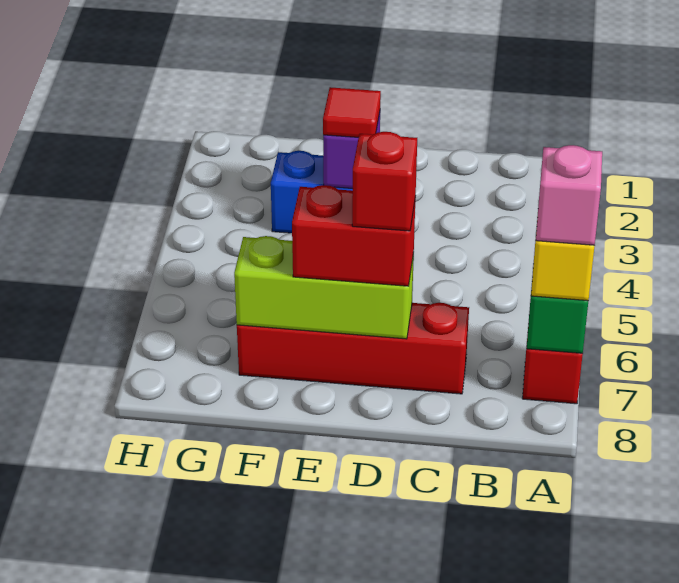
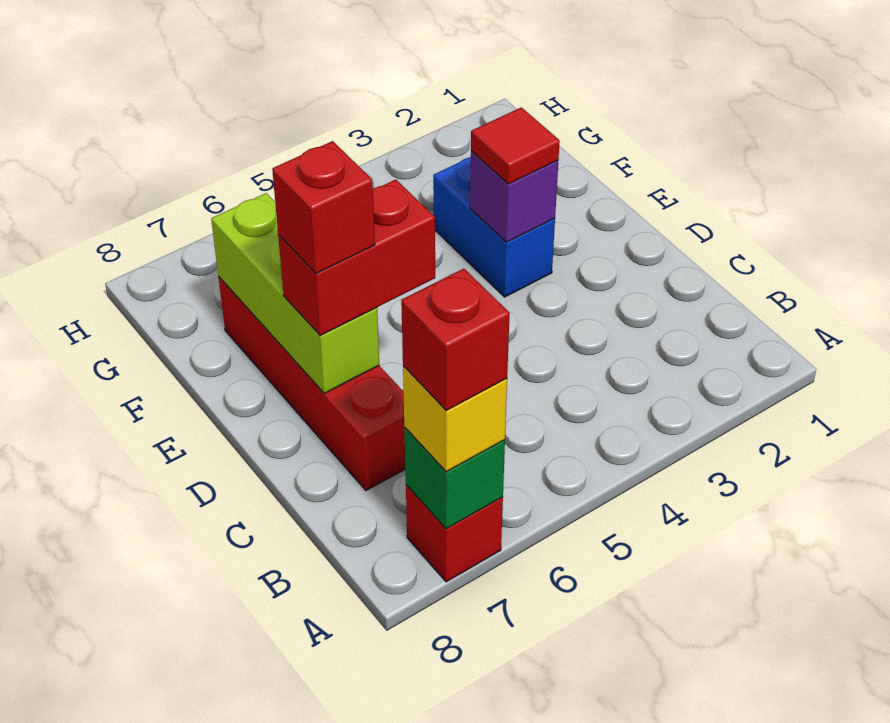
pink brick A7 level 4 -> red brick A7 level 4
red brick D7:E7 level 3 -> red brick D6:D7 level 3

